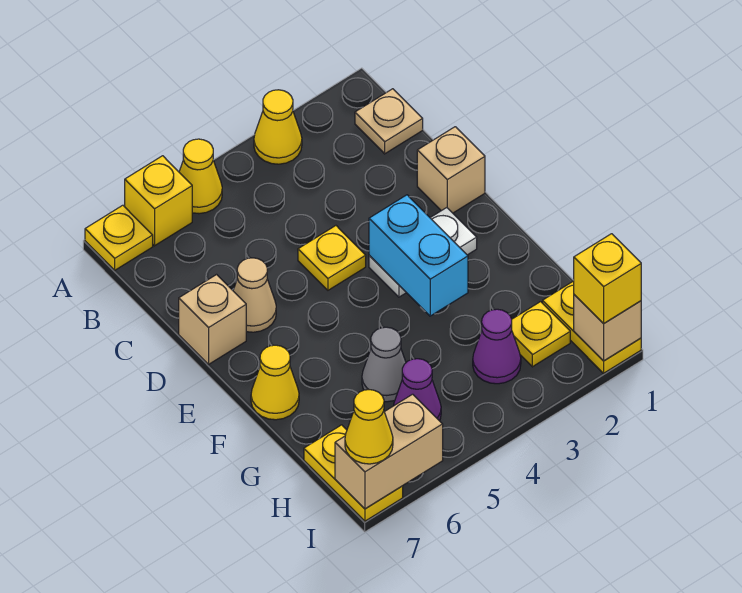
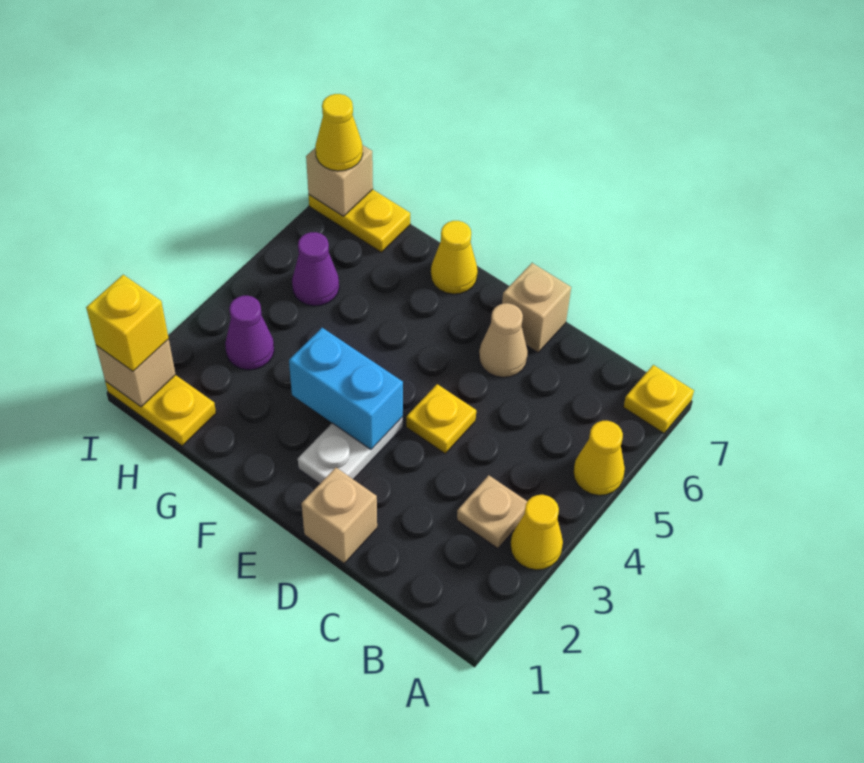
yellow brick A6 level 1 -> none
tan plate B1 level 1 -> tan plate B3 level 1
grey cone G5 level 1 -> none
yellow plate H2 level 1 -> none
tan brick I6:I7 level 2 -> tan brick I7 level 2

